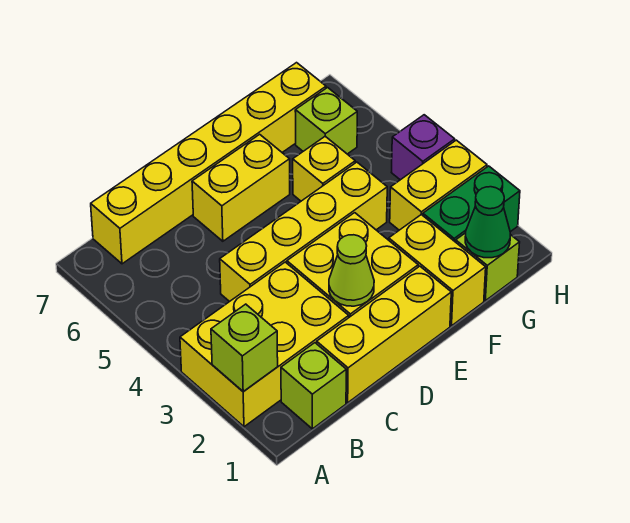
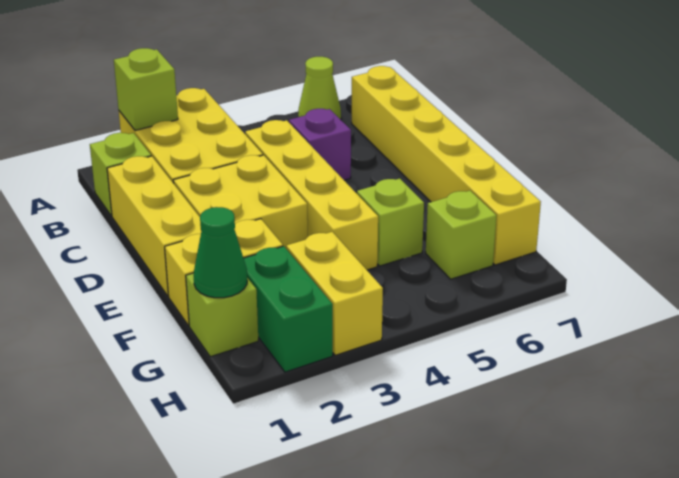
lime cone D2 level 2 -> lime cone A6 level 1
yellow brick D6:E6 level 1 -> none
yellow brick F5 level 1 -> lime brick F5 level 1
purple brick H4 level 1 -> purple brick C5 level 1

